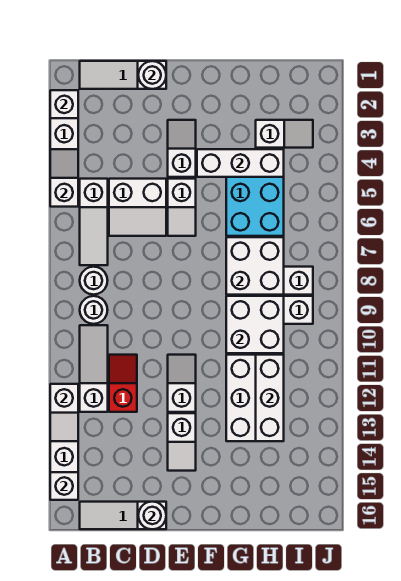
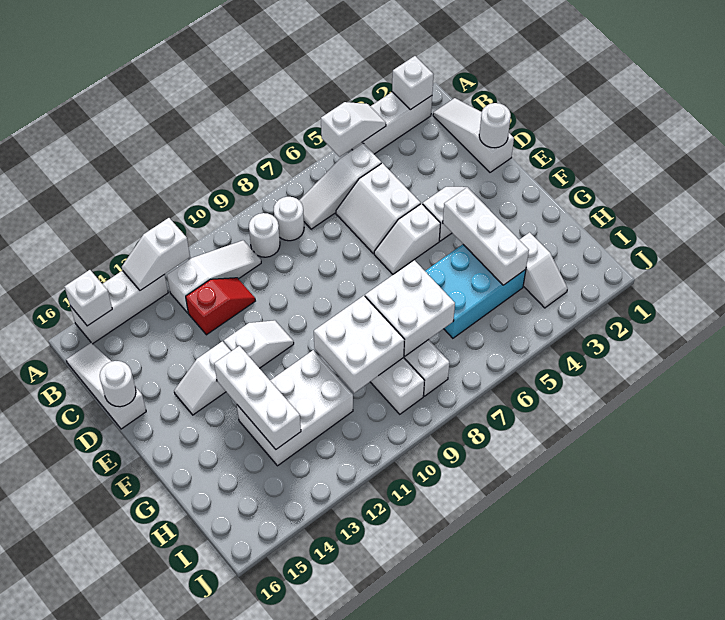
white brick H11:H13 level 2 -> white brick F13:H13 level 2

